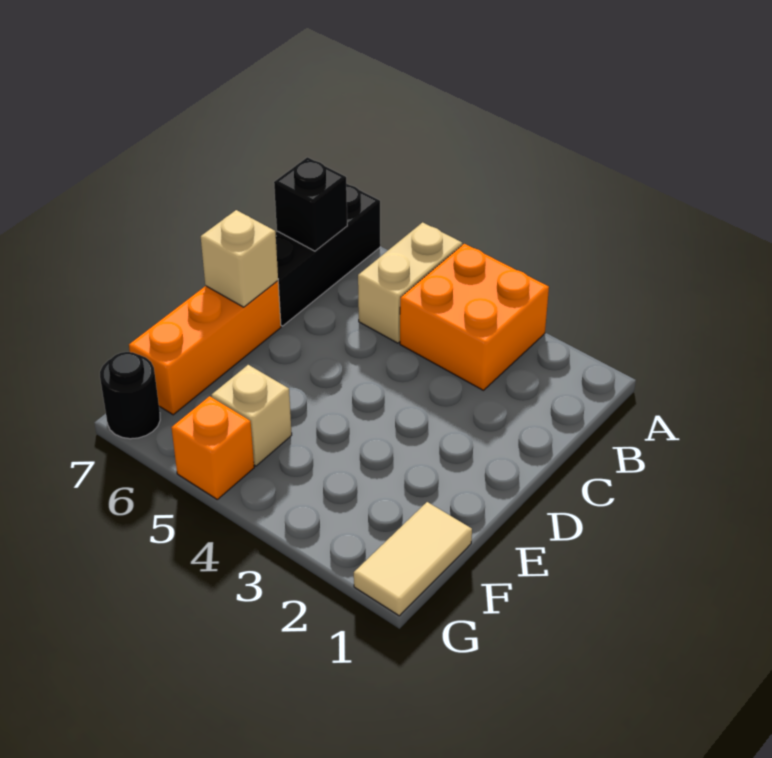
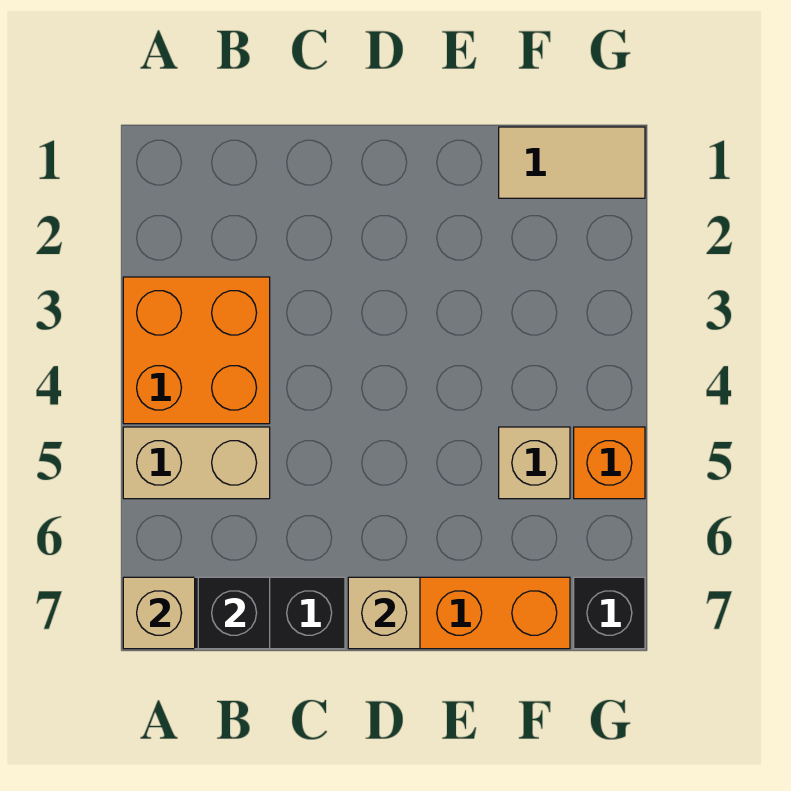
none -> tan brick A7 level 2
black round brick G7 level 1 -> black brick G7 level 1

